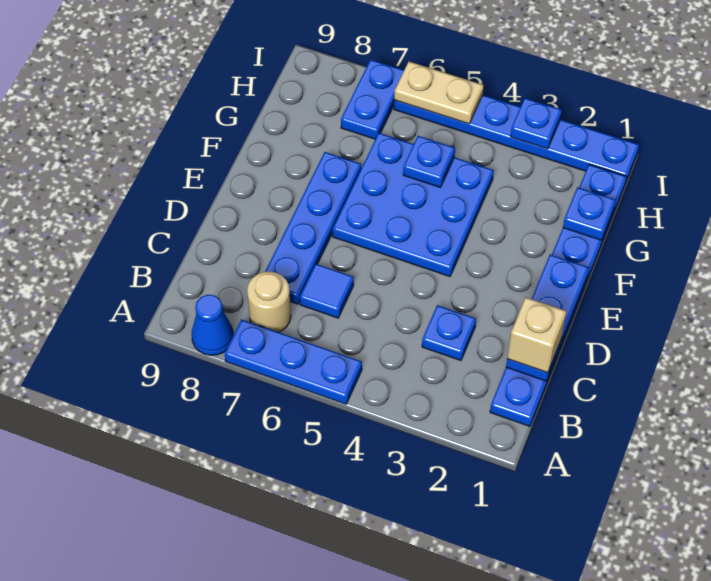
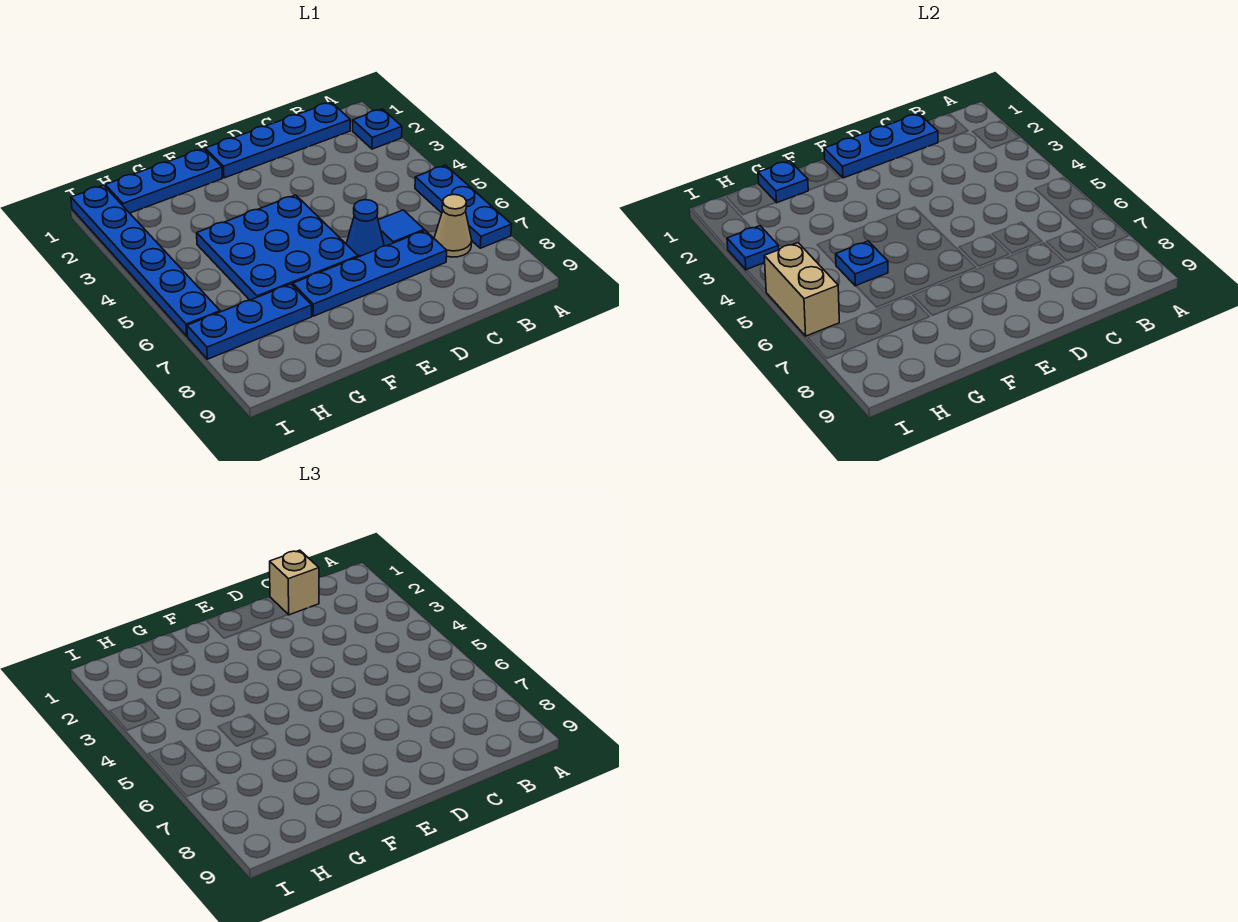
blue cone A8 level 1 -> blue cone D6 level 1
tan round brick B7 level 1 -> tan cone B7 level 1
blue plate C3 level 1 -> blue plate A2 level 1
blue plate H7:I7 level 1 -> blue plate G7:I7 level 1
tan plate I5:I6 level 2 -> tan brick I5:I6 level 2

